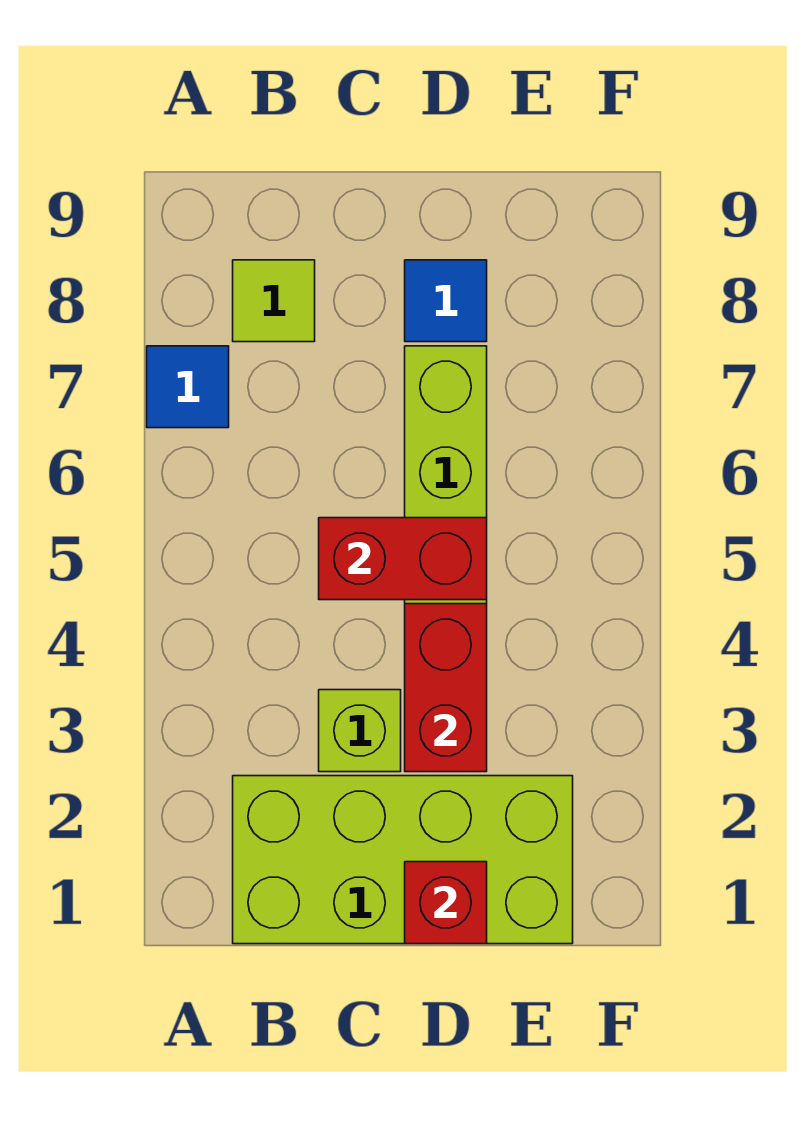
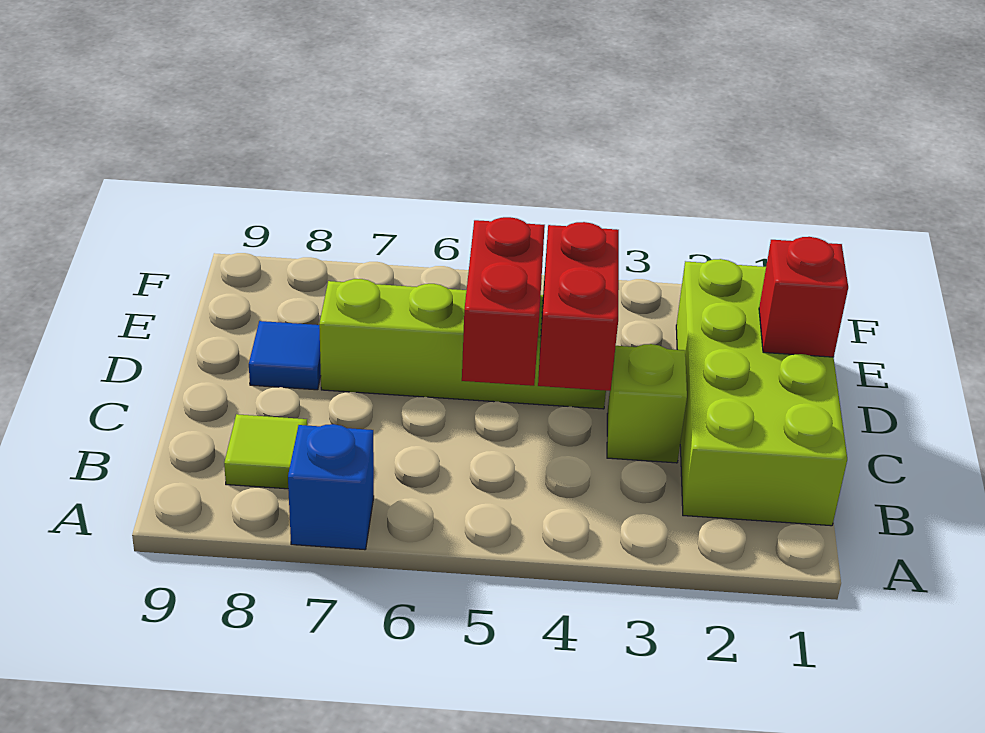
blue tile A7 level 1 -> blue brick A7 level 1
red brick D3:D4 level 2 -> red brick C4:D4 level 2

